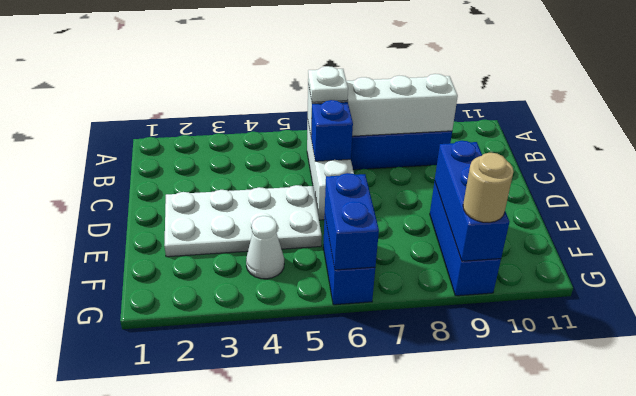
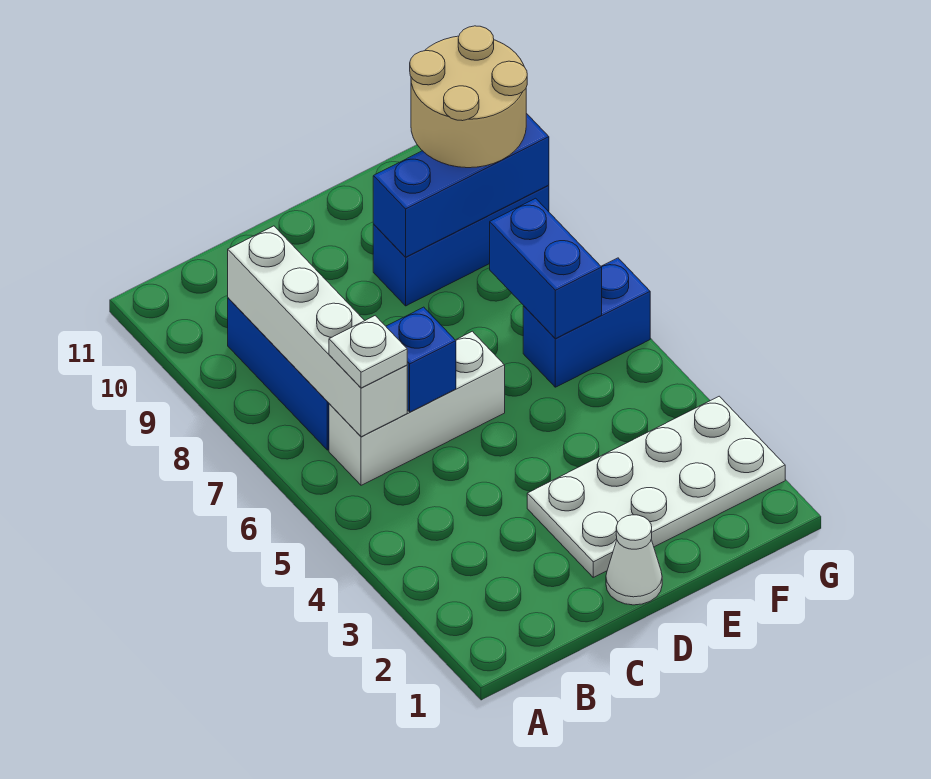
white plate D2:E5 level 1 -> white plate D2:G3 level 1
white cone F4 level 1 -> white cone D1 level 1
blue brick F6:G6 level 2 -> blue brick F6:F7 level 2
tan round brick G9 level 3 -> tan round brick F9:G10 level 3

